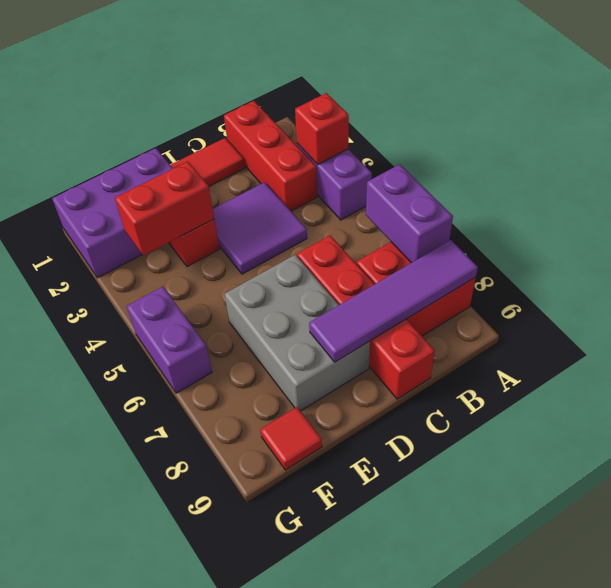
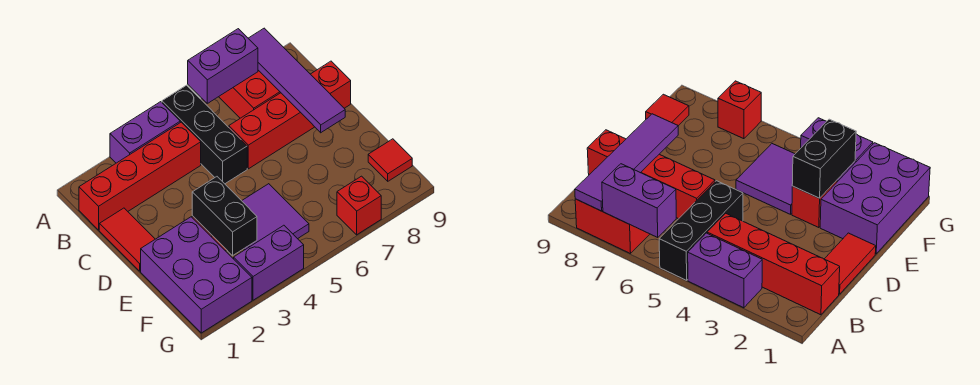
red brick A3 level 2 -> red brick G7 level 1
none -> black brick A5:C5 level 1
red brick B1:B3 level 1 -> red brick B1:B4 level 1
purple tile C3:D4 level 1 -> purple tile E4:F5 level 1
grey brick D6:E8 level 1 -> none
red brick E3:F3 level 2 -> black brick E3:F3 level 2
purple brick G5:G6 level 1 -> purple brick G3:G4 level 1

